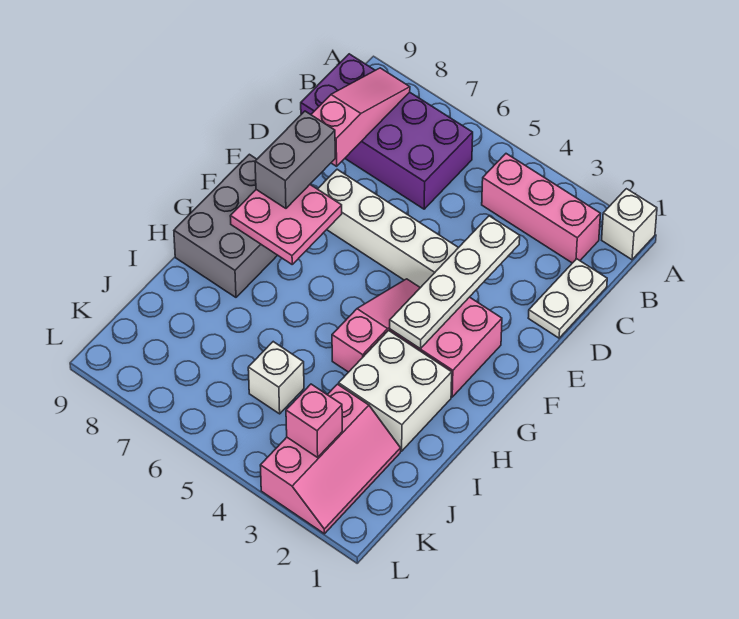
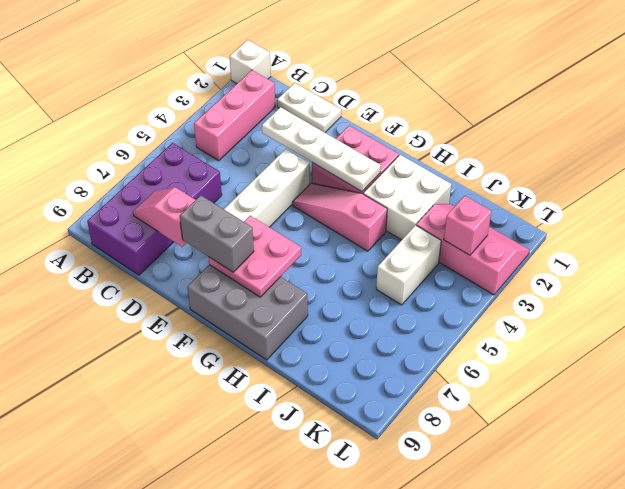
pink slope B8:D8 level 2 top D -> pink slope C8:D8 level 2 top D
white brick J5 level 1 -> white brick J4:J5 level 1

